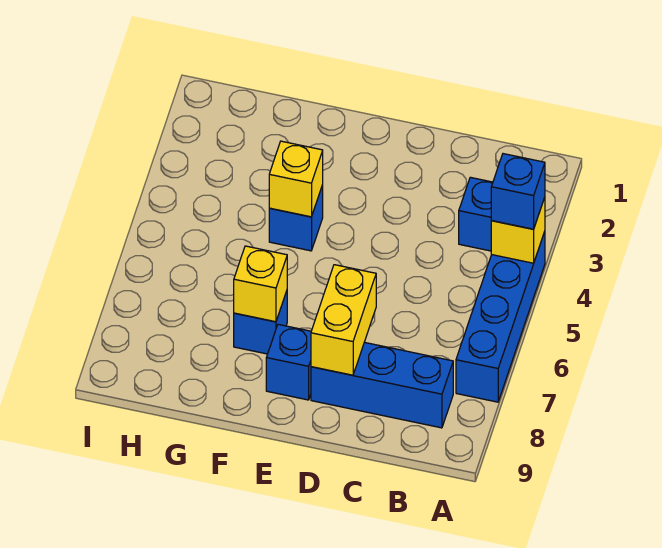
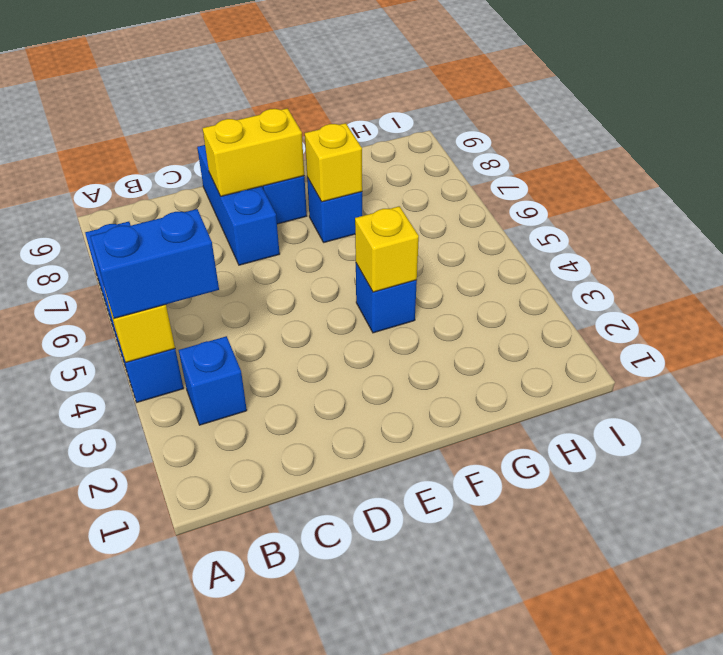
blue brick A4 level 3 -> blue brick A4:B4 level 3
blue brick B8:D8 level 1 -> blue brick D7:D9 level 1
yellow brick D7:D8 level 2 -> yellow brick D8:E8 level 2

